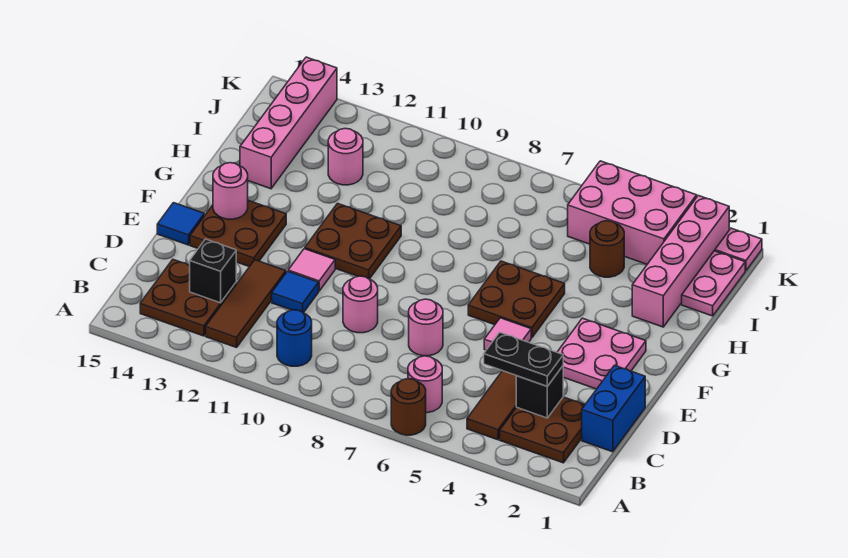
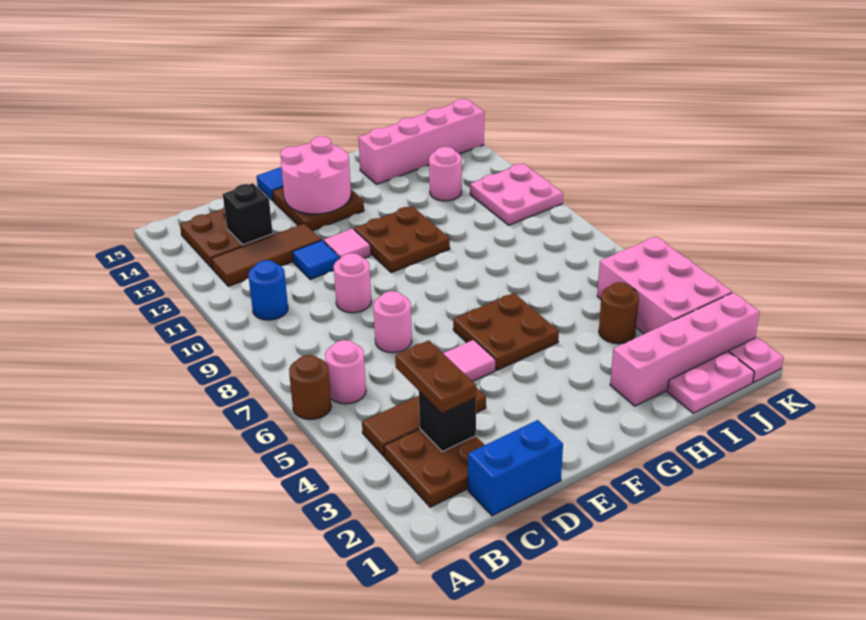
black plate C3:C4 level 3 -> brown plate C3:C4 level 3
pink plate E2:F3 level 1 -> pink plate J10:K11 level 1
pink round brick F14 level 2 -> pink round brick E13:F14 level 2

